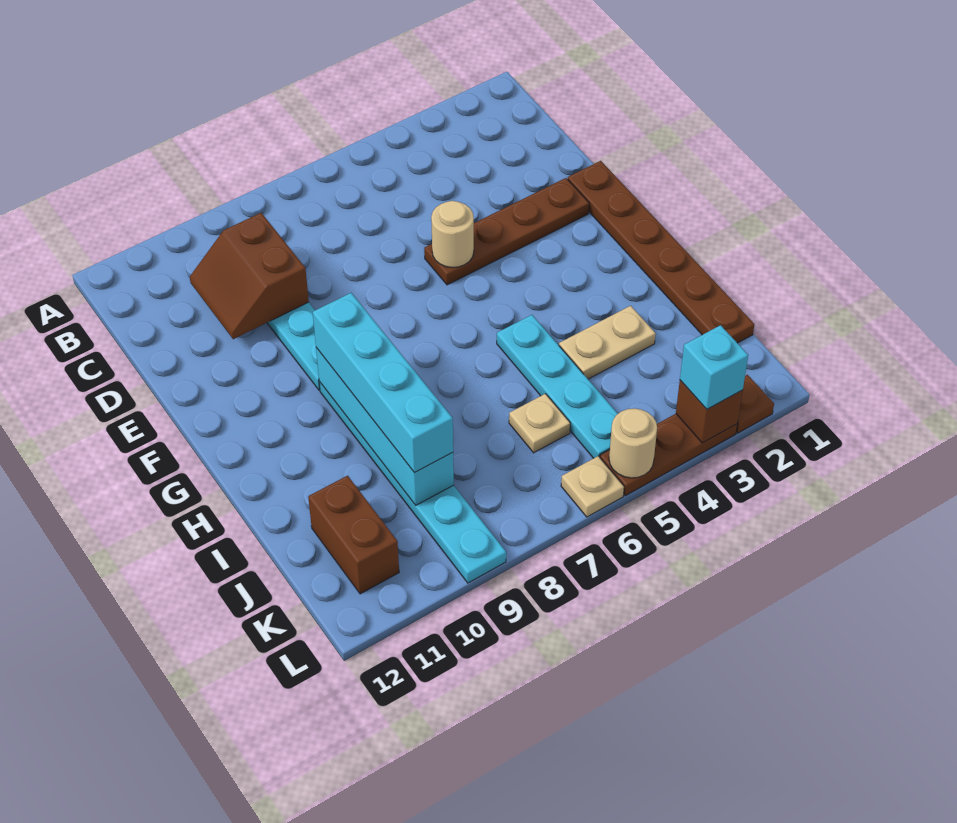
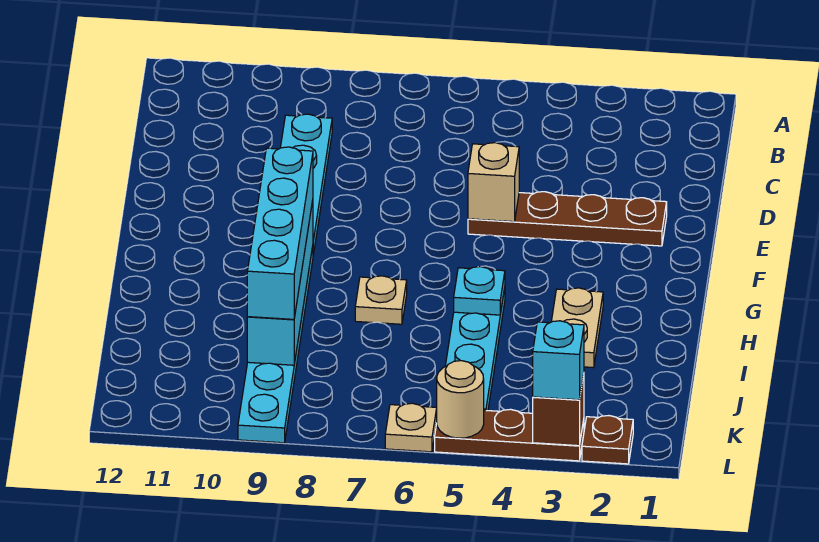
brown slope C9:D10 level 2 top 9 -> none
brown plate E1:J1 level 1 -> none
tan round brick E5 level 2 -> tan brick E5 level 2
none -> cyan plate H5 level 2
tan plate I3:I4 level 1 -> tan plate H3:I3 level 1
tan plate J6 level 1 -> tan plate H7 level 1
brown brick J11:K11 level 1 -> none

